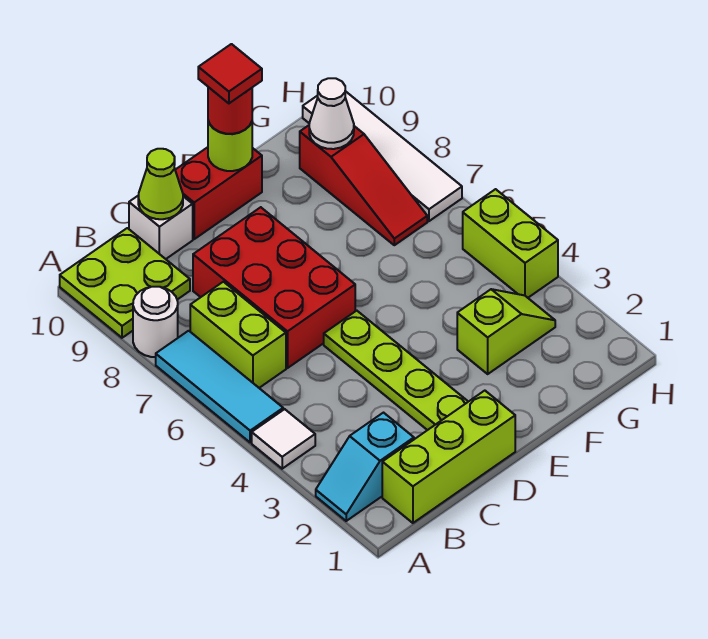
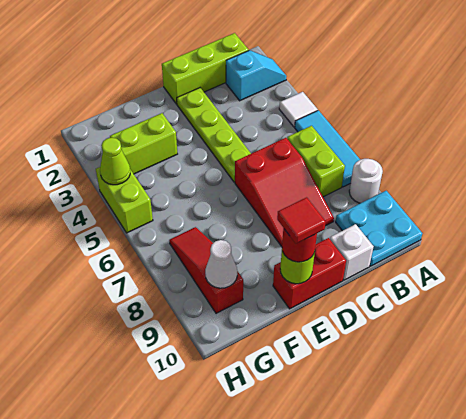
lime plate A9:B10 level 1 -> cyan plate A9:B10 level 1
red brick C6:D8 level 1 -> red slope C6:D8 level 1 top 6
lime cone C10 level 2 -> lime cone H4 level 2
lime slope F3:G3 level 1 top F -> lime brick F3:G3 level 1
white tile H7:H10 level 1 -> none

